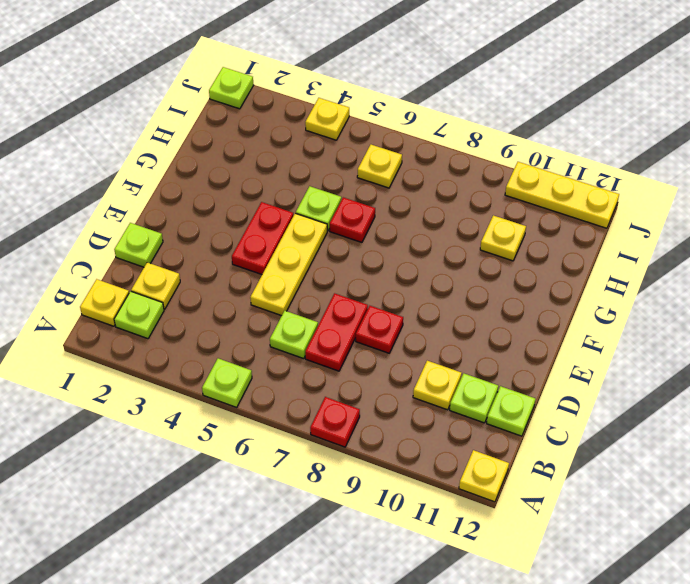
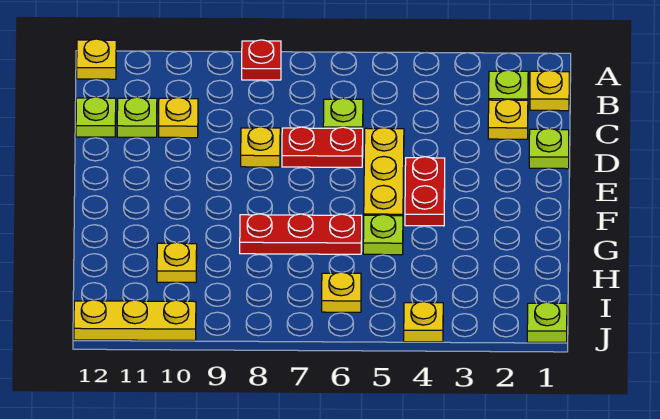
lime plate A5 level 1 -> none
red plate C7:D7 level 1 -> red plate D6:D7 level 1
red plate D8 level 1 -> yellow plate D8 level 1
red plate G6 level 1 -> red plate G6:G8 level 1

